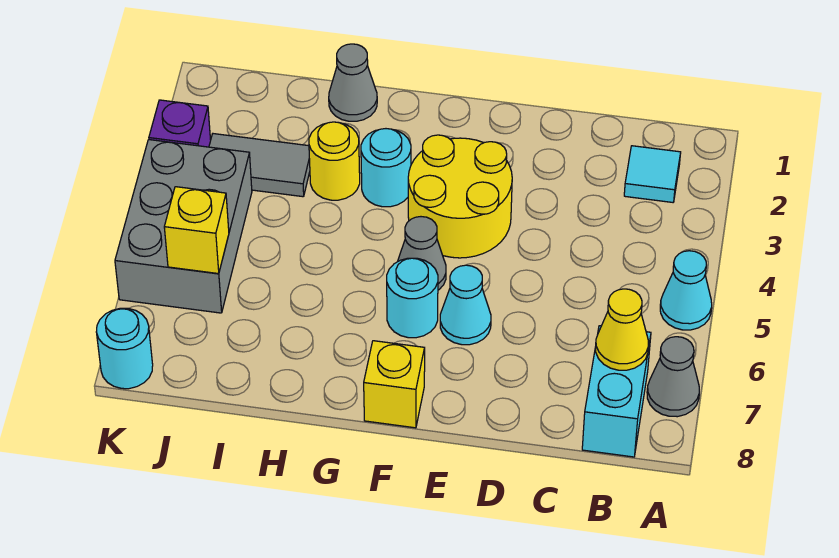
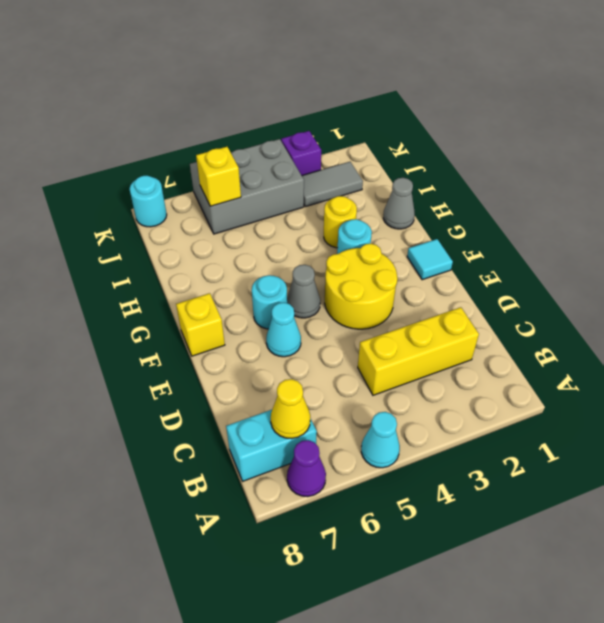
grey cone A7 level 1 -> purple cone A7 level 1
cyan tile B2 level 1 -> cyan tile F1 level 1
none -> yellow brick C2:C4 level 1
grey tile I3:J3 level 1 -> grey tile J2:J3 level 1

